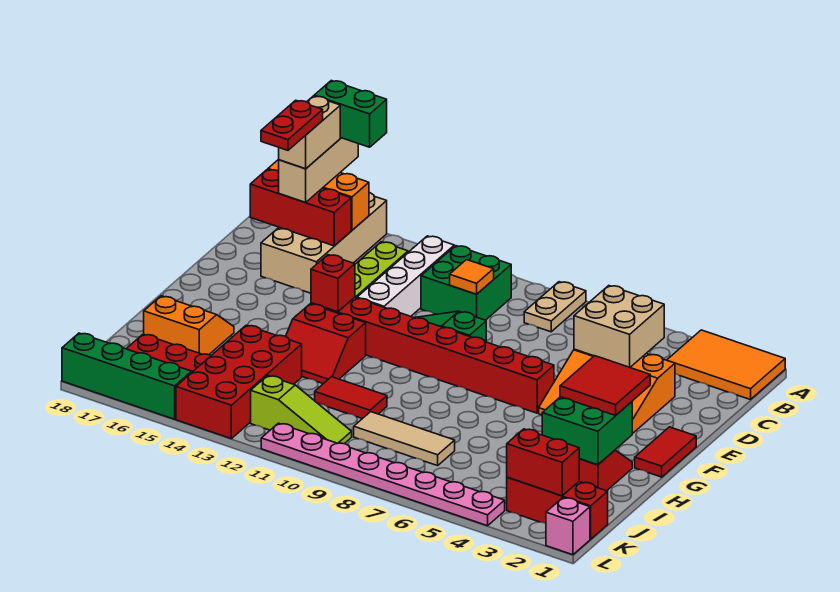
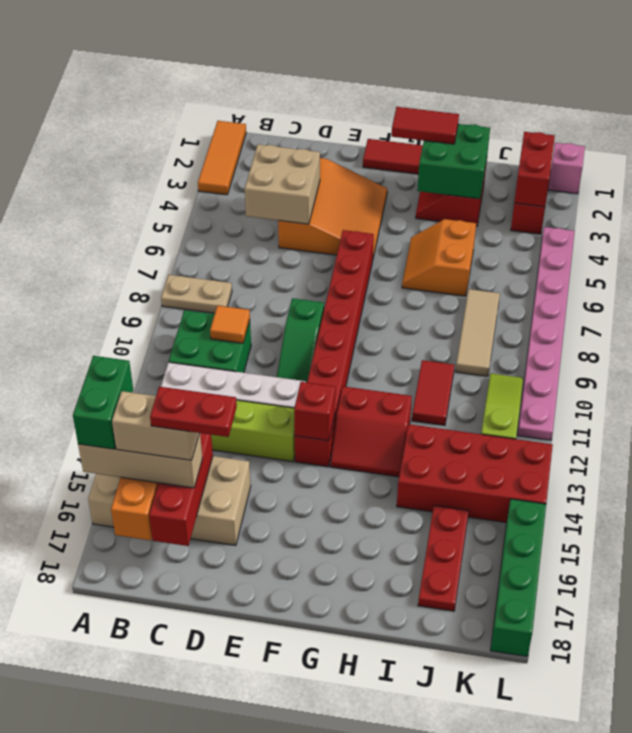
orange tile A1:B3 level 1 -> orange tile A1:A3 level 1
red tile G2:H3 level 3 -> red tile G2:H2 level 3
red slope G12:H13 level 1 top G -> red slope G12:H13 level 1 top 12
orange slope H16:I17 level 1 top I -> orange slope H5:I6 level 1 top I

